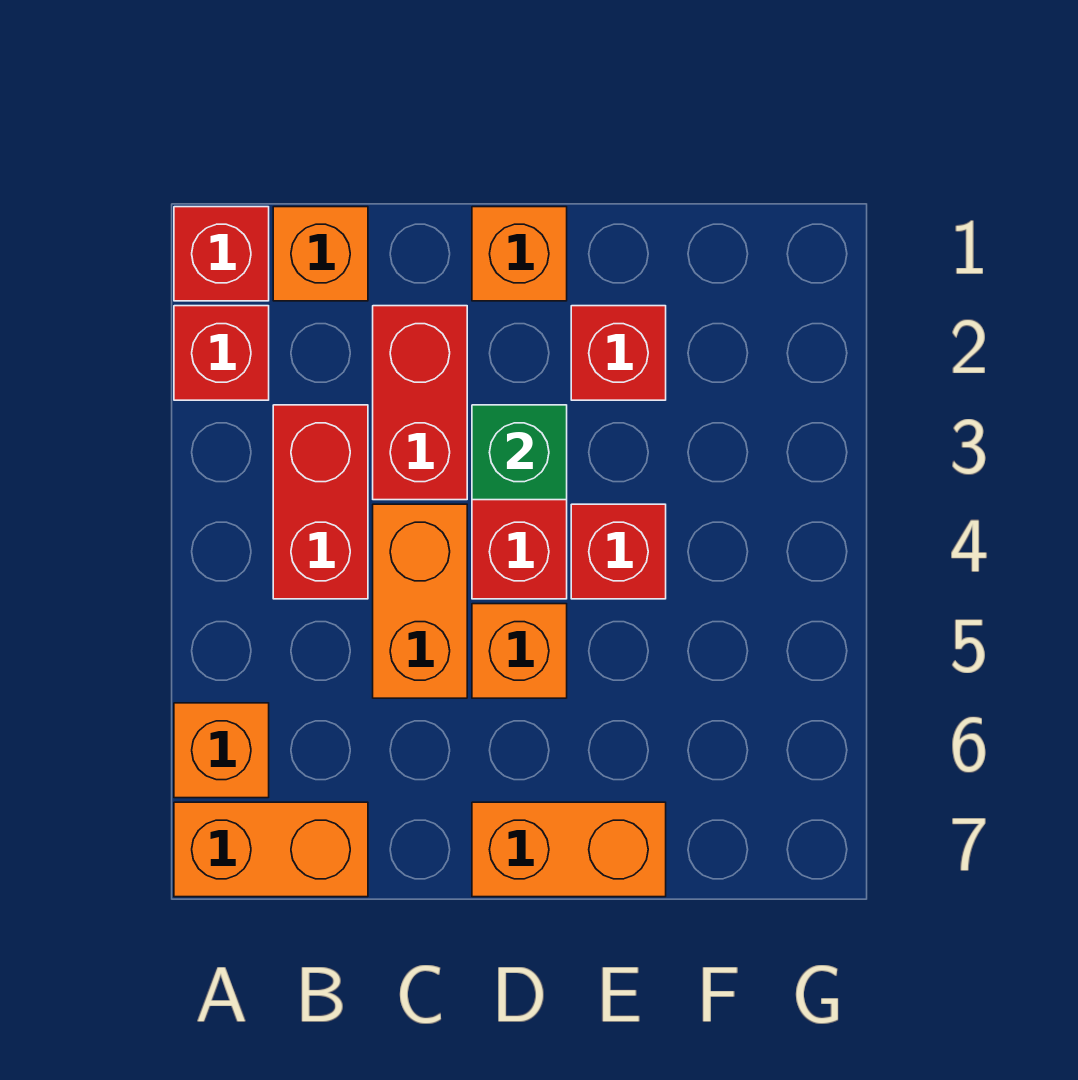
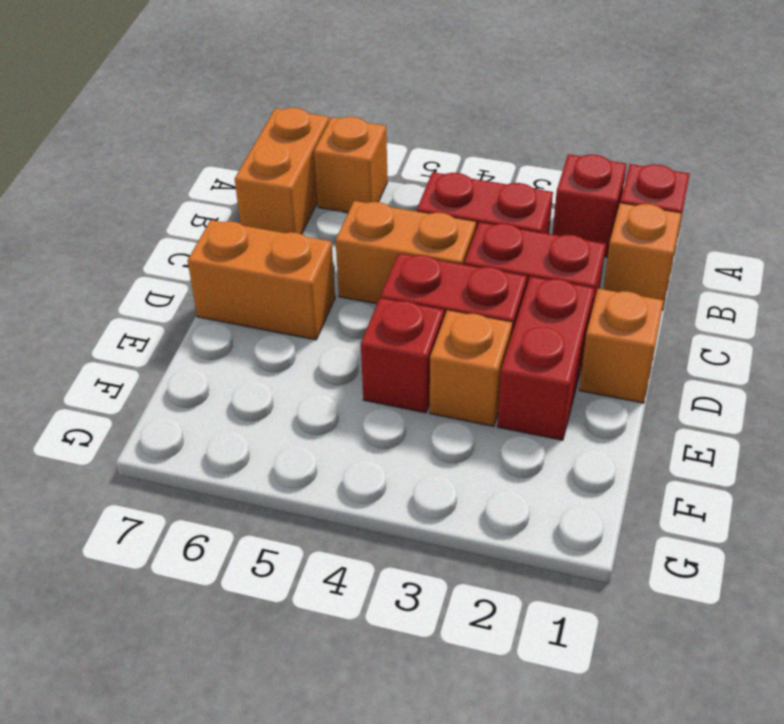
green brick D3 level 2 -> none
orange brick D5 level 1 -> orange brick E3 level 1
orange brick D7:E7 level 1 -> orange brick D6:D7 level 1
red brick E2 level 1 -> red brick D2:E2 level 1

